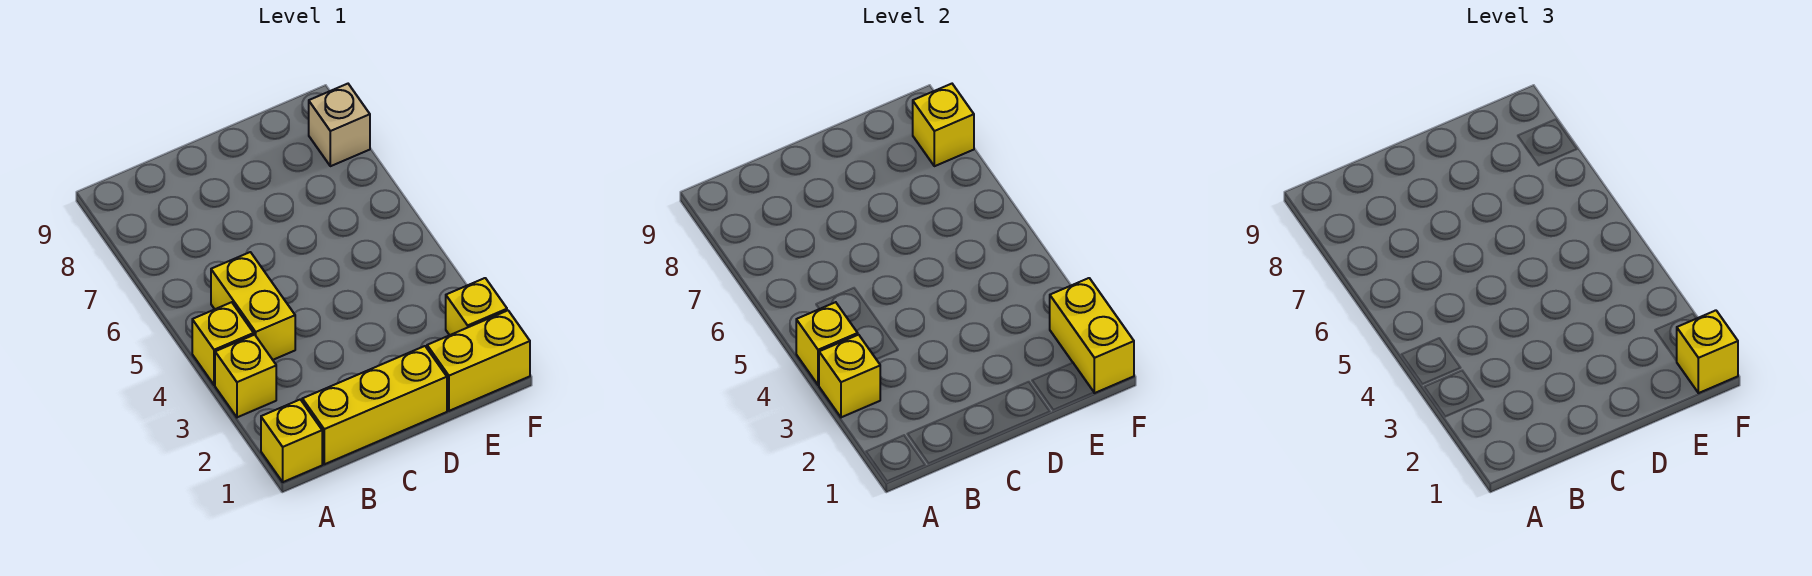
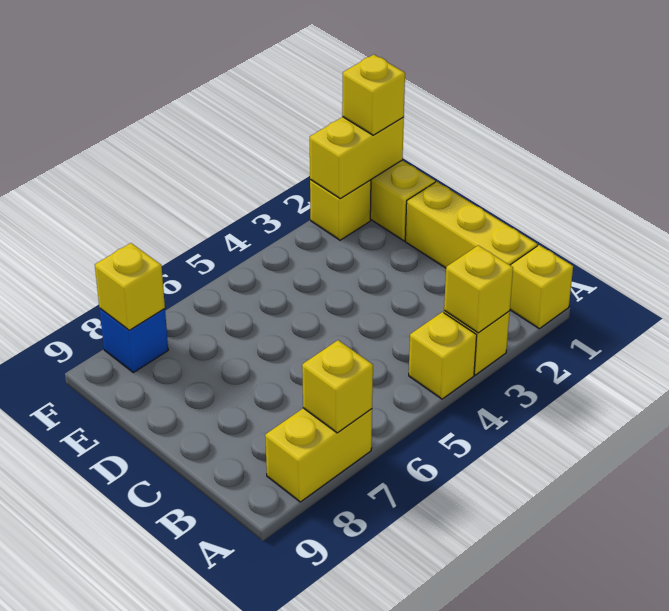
yellow brick A4 level 2 -> yellow brick A7 level 2
yellow brick B4:B5 level 1 -> yellow brick A7:A8 level 1
tan brick F8 level 1 -> blue brick F8 level 1

